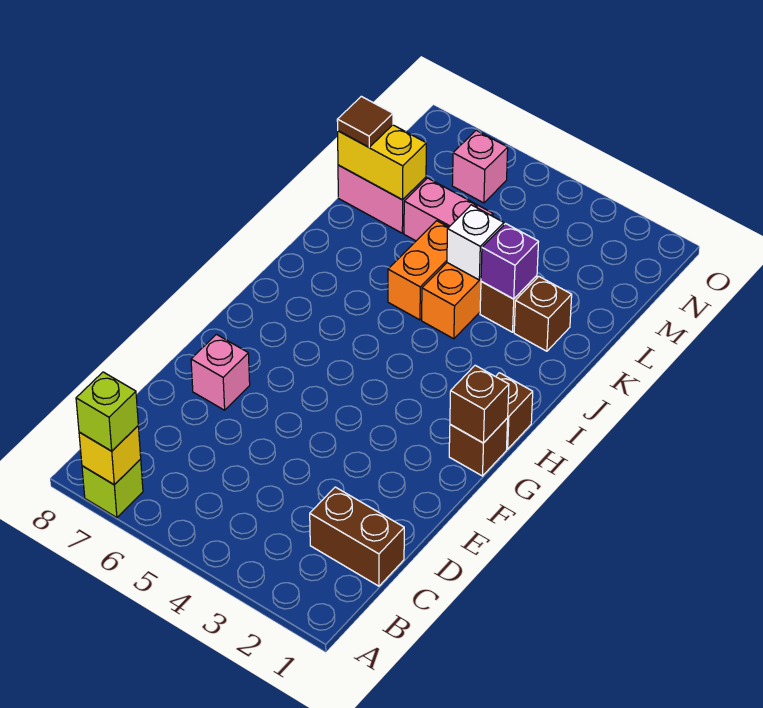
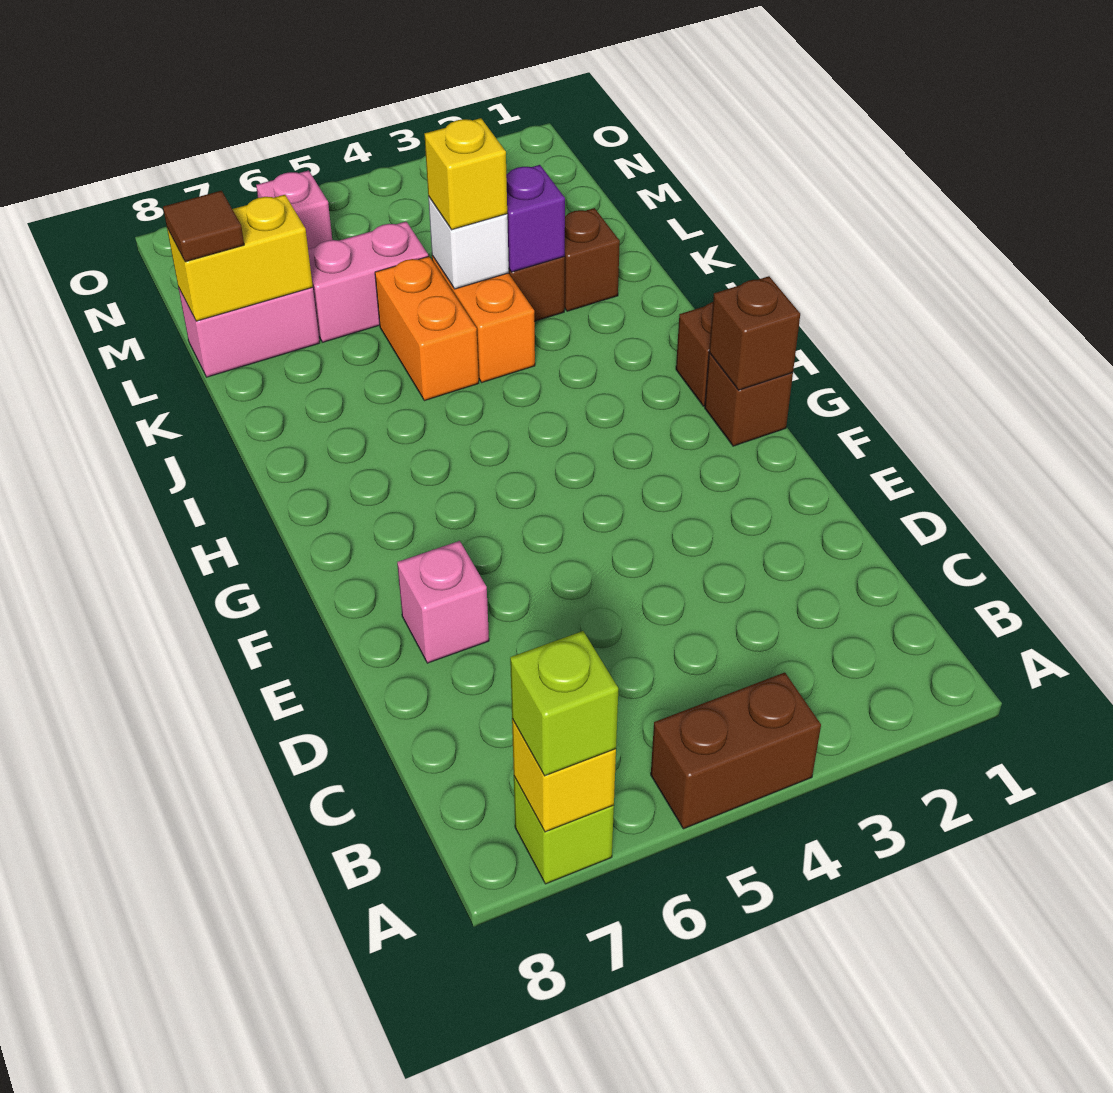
brown brick C1:C2 level 1 -> brown brick A4:A5 level 1
none -> yellow brick K4 level 3

